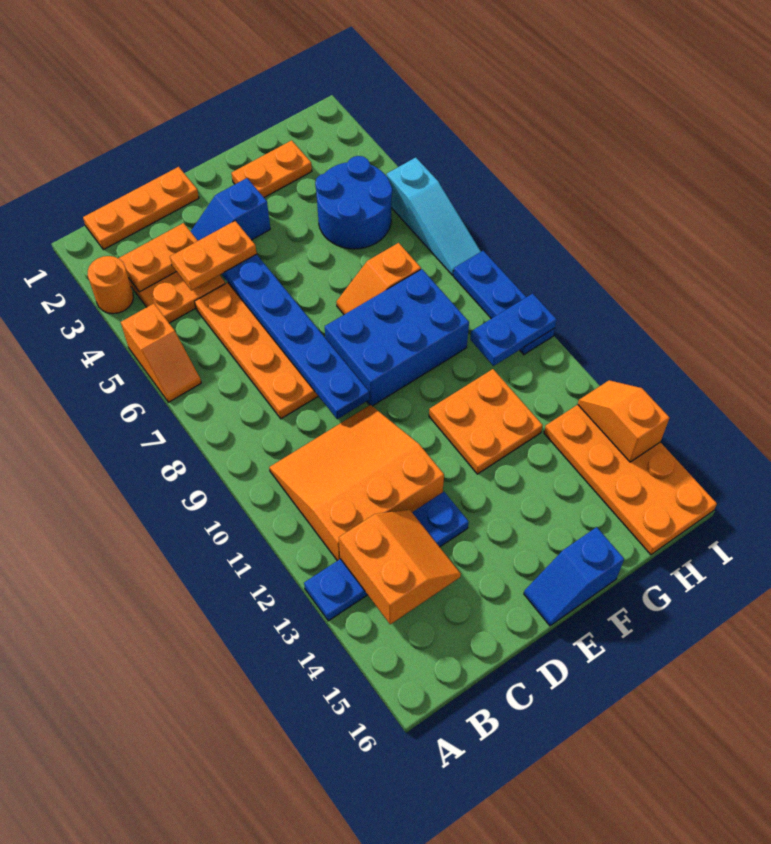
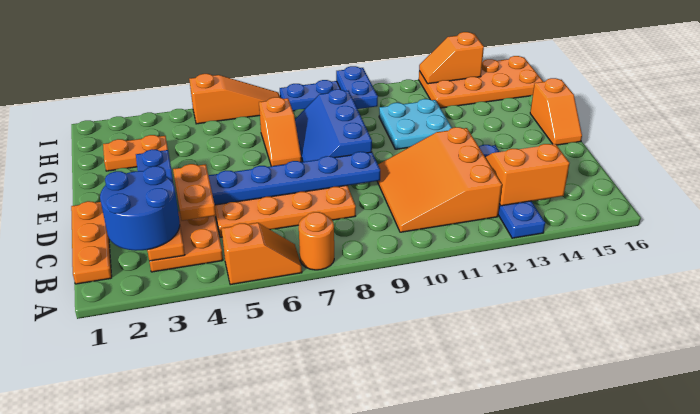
orange round brick A3 level 1 -> orange round brick A7 level 1
blue brick E8:G9 level 1 -> blue slope E8:G9 level 1 top 9
blue slope E16:F16 level 1 top F -> orange slope E16:F16 level 1 top F
orange plate F2:G2 level 1 -> orange plate G2:G3 level 1
orange plate F11:G12 level 1 -> cyan plate F11:G12 level 1
blue round brick G4:H5 level 1 -> blue round brick B2:C3 level 3
cyan slope I5:I7 level 1 top 5 -> orange slope I5:I7 level 1 top 5

